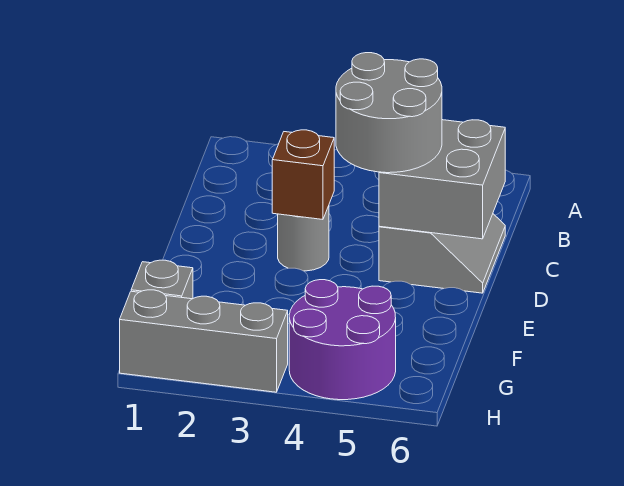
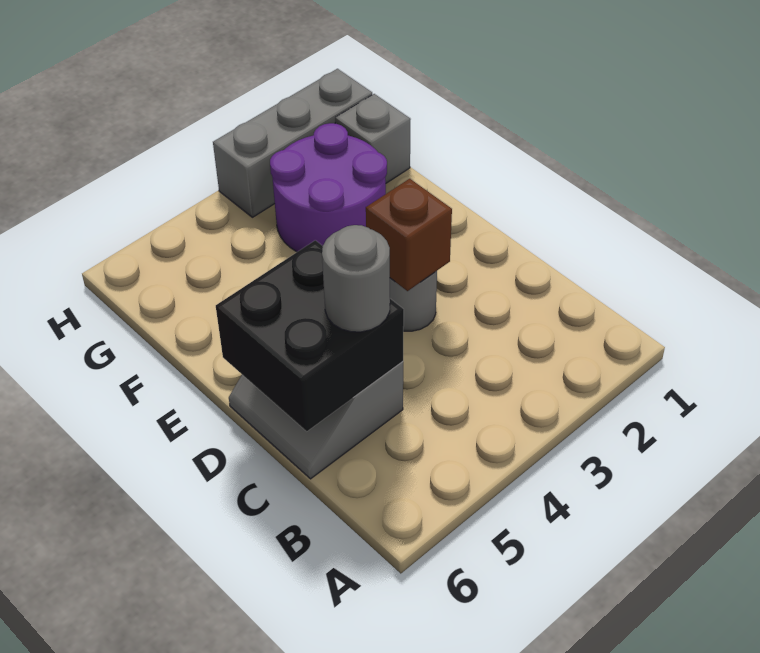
grey round brick C4:D5 level 3 -> grey round brick C5 level 3
grey brick C5:D6 level 2 -> black brick C5:D6 level 2
purple round brick G4:H5 level 1 -> purple round brick F2:G3 level 1

